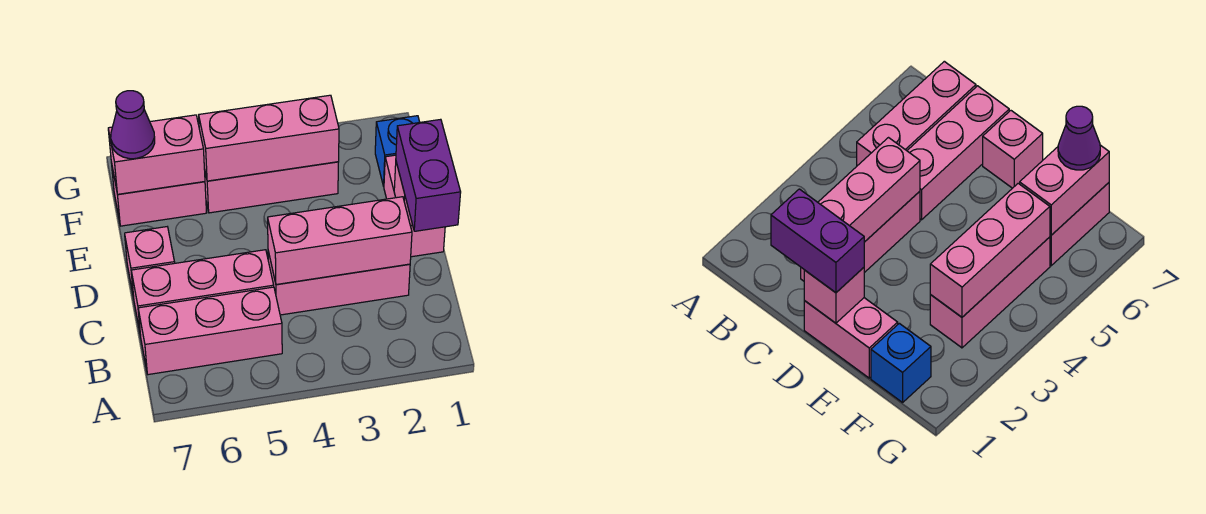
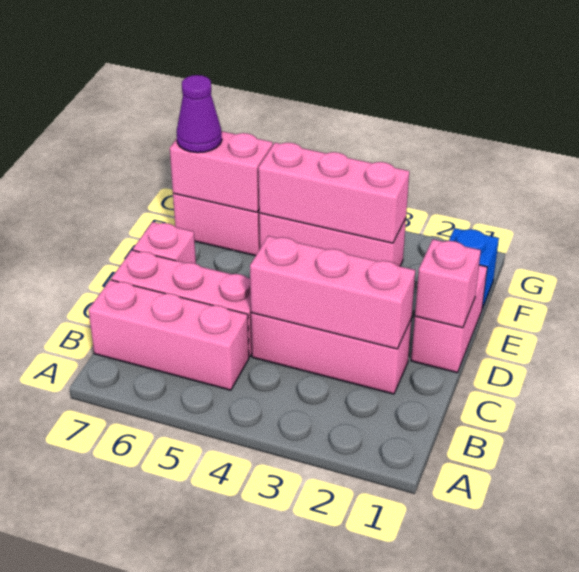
purple brick C1:D1 level 3 -> none

